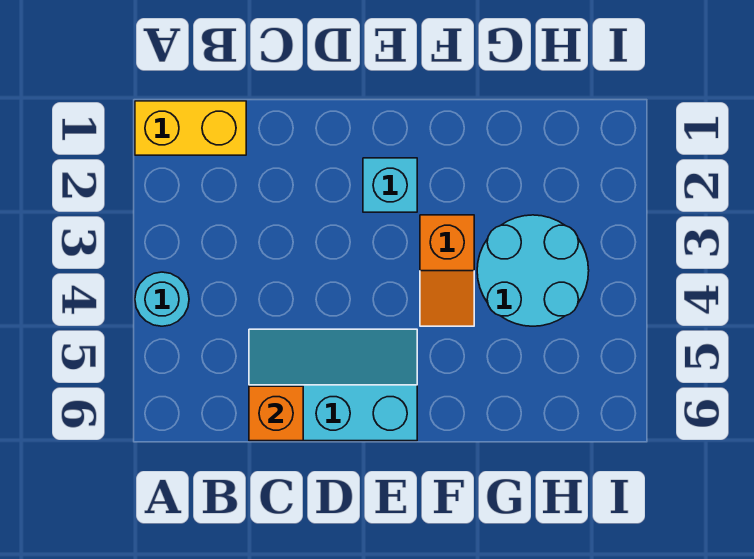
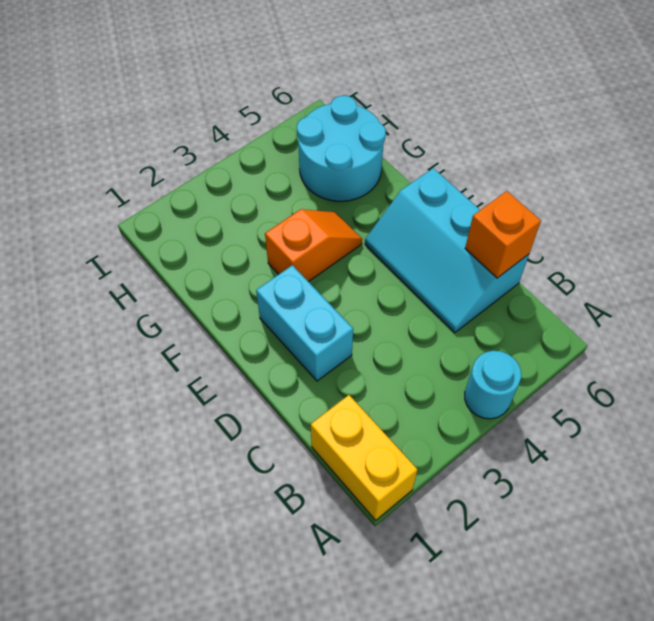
cyan brick E2 level 1 -> cyan brick D2:E2 level 1
cyan round brick G3:H4 level 1 -> cyan round brick G5:H6 level 1

